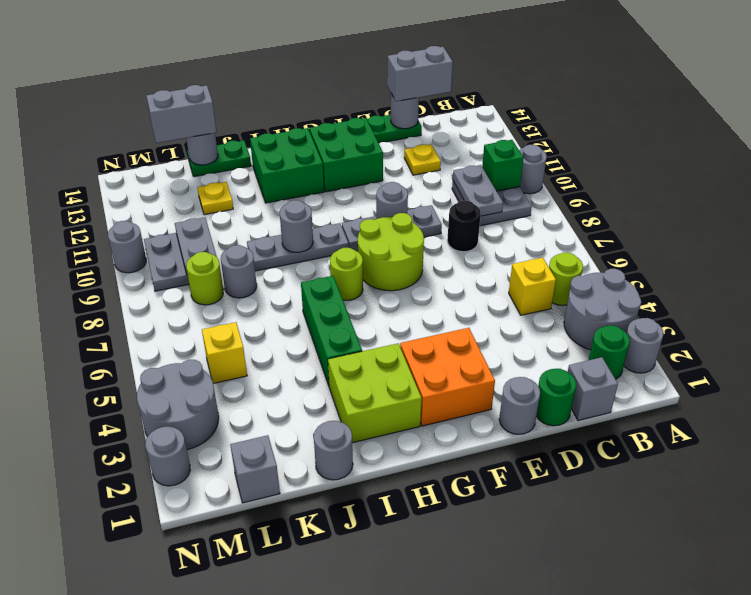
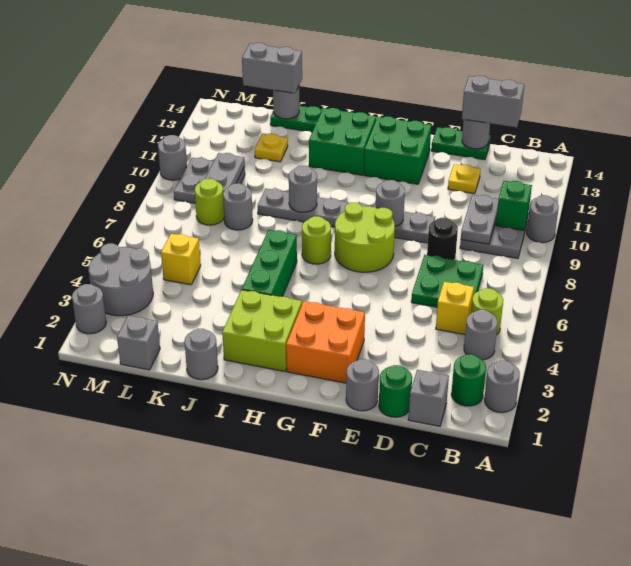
grey round brick A3:B4 level 1 -> grey round brick B4 level 1
none -> green plate C6:D7 level 1

